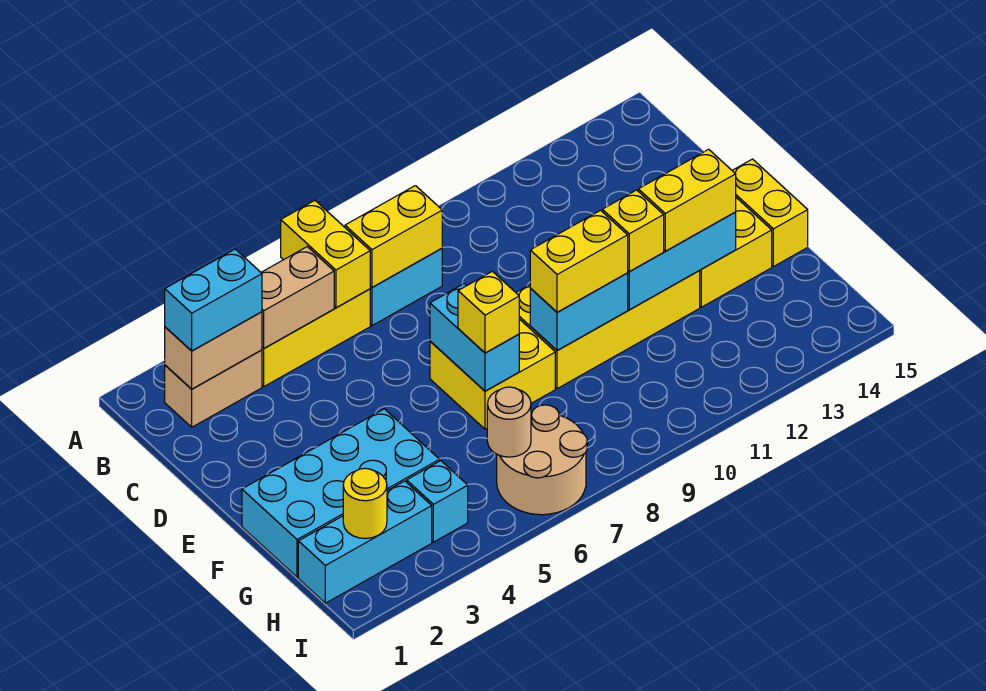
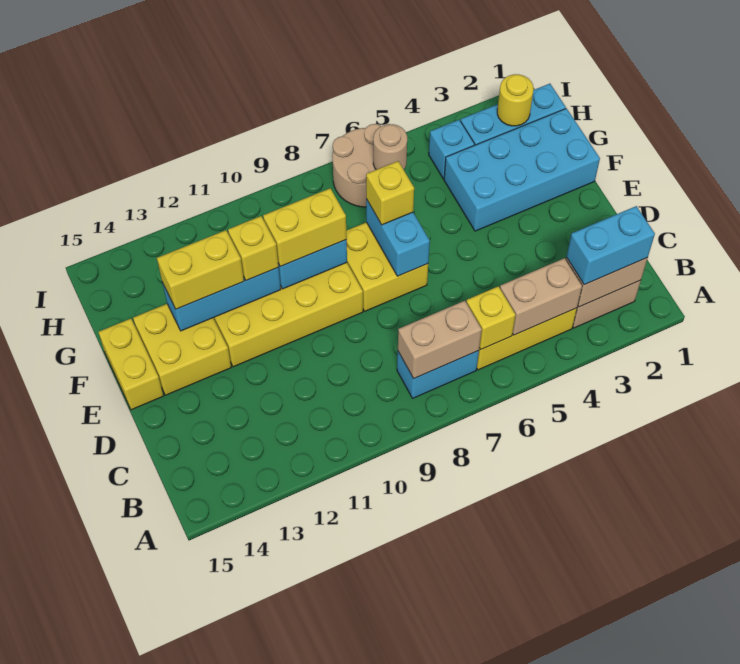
yellow brick A6:B6 level 2 -> yellow brick B6 level 2
yellow brick B7:B8 level 2 -> tan brick B7:B8 level 2

